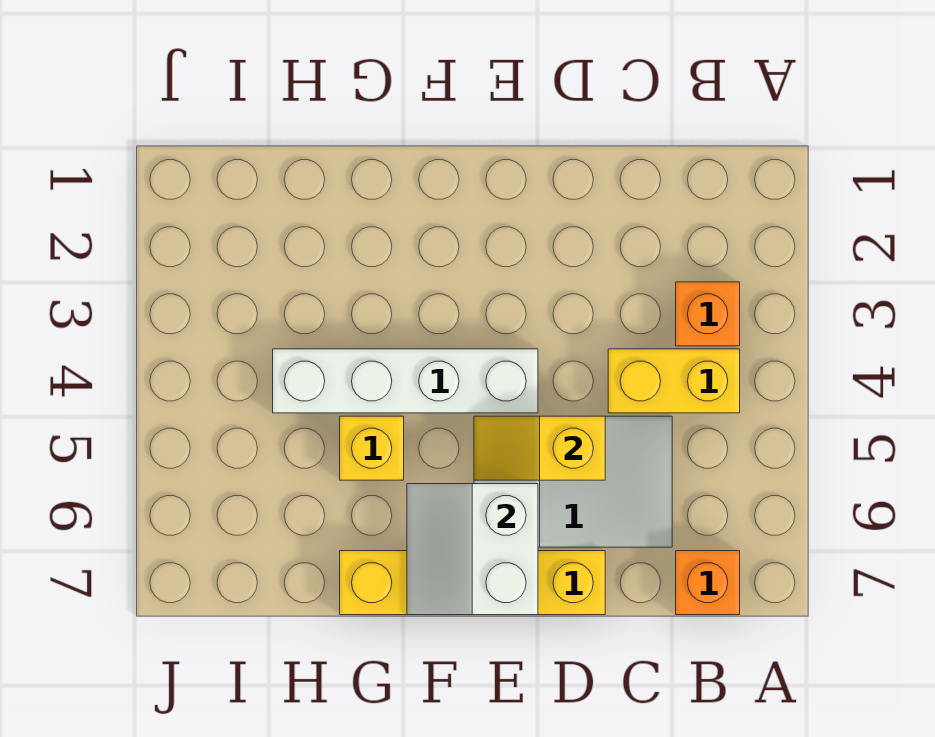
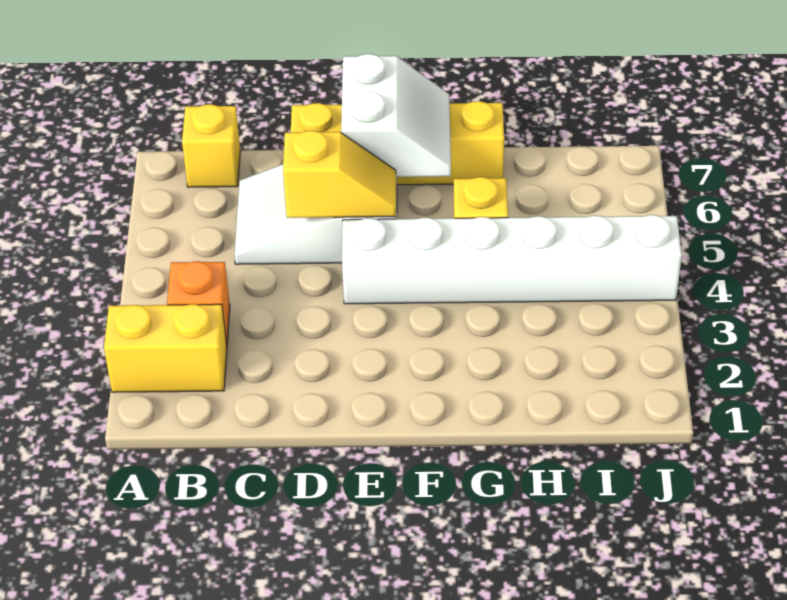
yellow brick B4:C4 level 1 -> yellow brick A2:B2 level 1
orange brick B7 level 1 -> yellow brick B7 level 1
white brick E4:H4 level 1 -> white brick E4:J4 level 1

